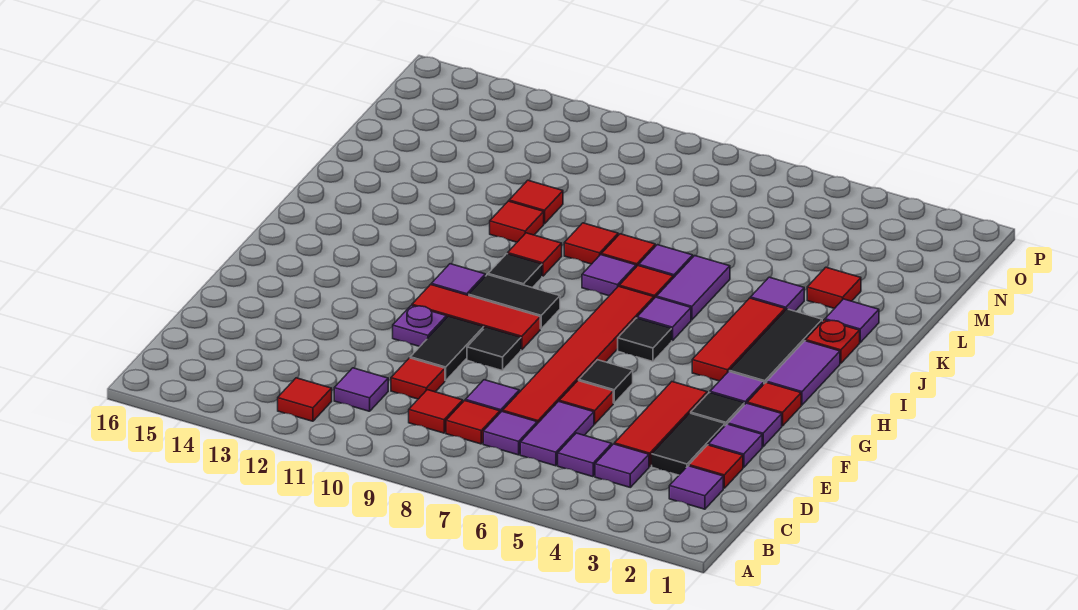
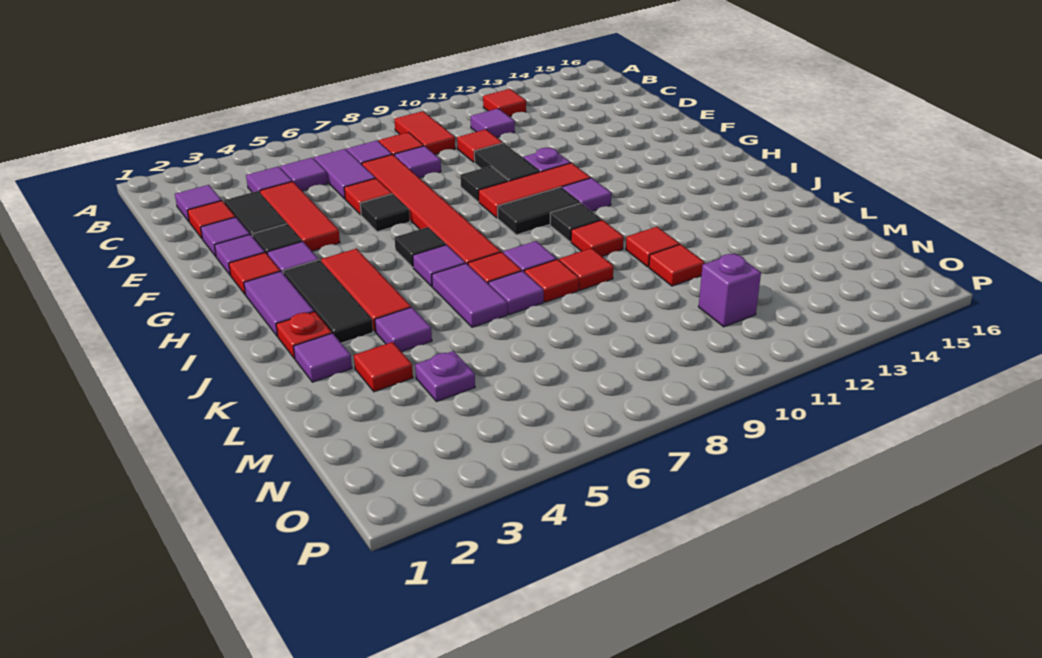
red tile C9 level 1 -> red tile B9:C9 level 1
none -> purple plate M4 level 1
none -> purple brick N11 level 1

